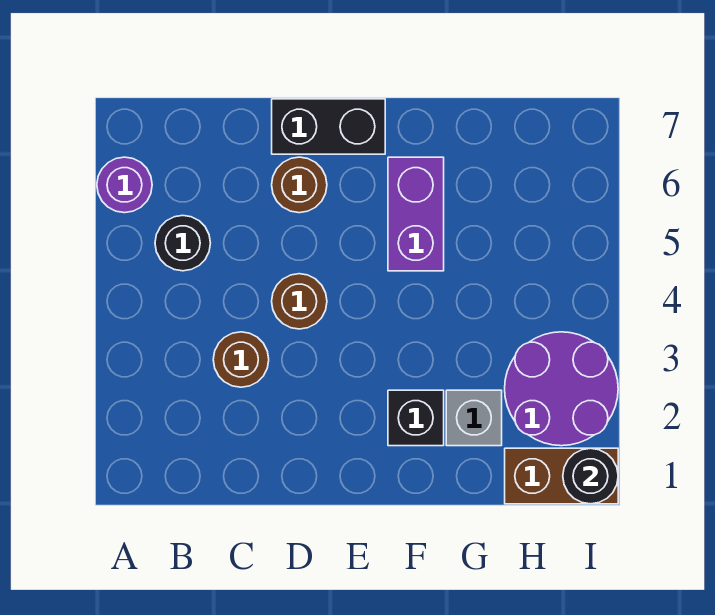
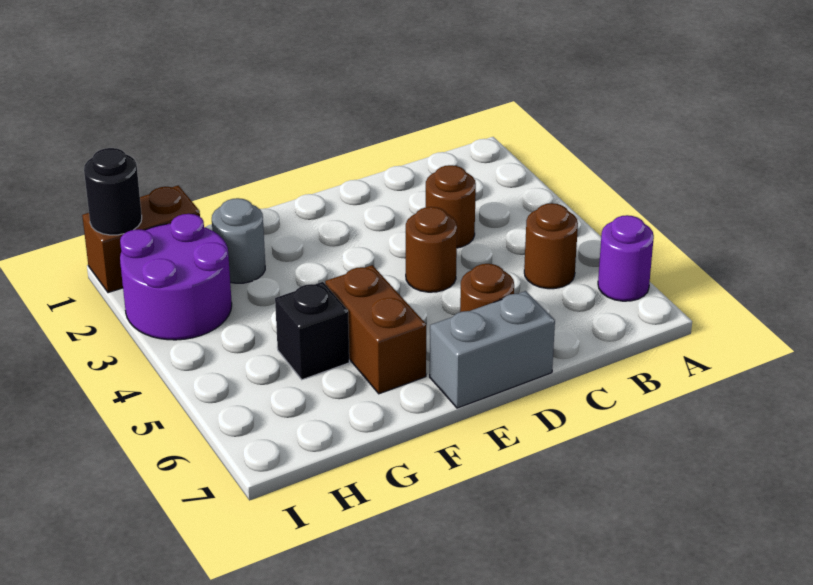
black round brick B5 level 1 -> brown round brick B5 level 1
black brick D7:E7 level 1 -> grey brick D7:E7 level 1
black brick F2 level 1 -> black brick G5 level 1
purple brick F5:F6 level 1 -> brown brick F5:F6 level 1
grey brick G2 level 1 -> grey round brick G2 level 1

